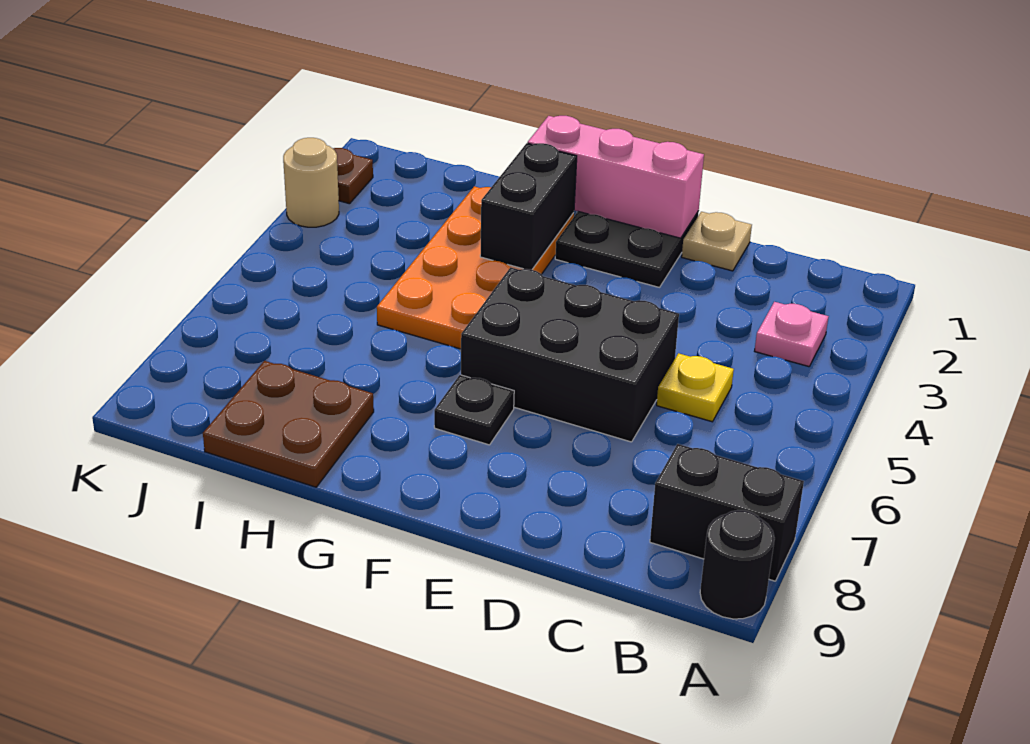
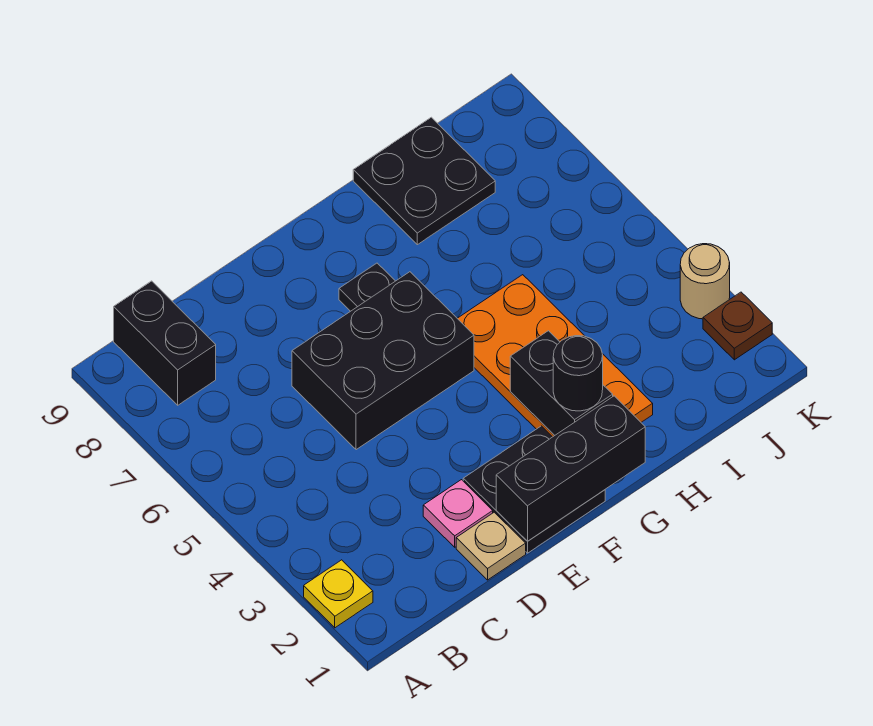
black brick A8:B8 level 1 -> black brick B8:B9 level 1
black round brick A9 level 1 -> black round brick G2 level 3
pink plate B3 level 1 -> pink plate D2 level 1
yellow plate C5 level 1 -> yellow plate A2 level 1
pink brick E1:G1 level 2 -> black brick E1:G1 level 2
brown plate H8:I9 level 1 -> black plate H8:I9 level 1

